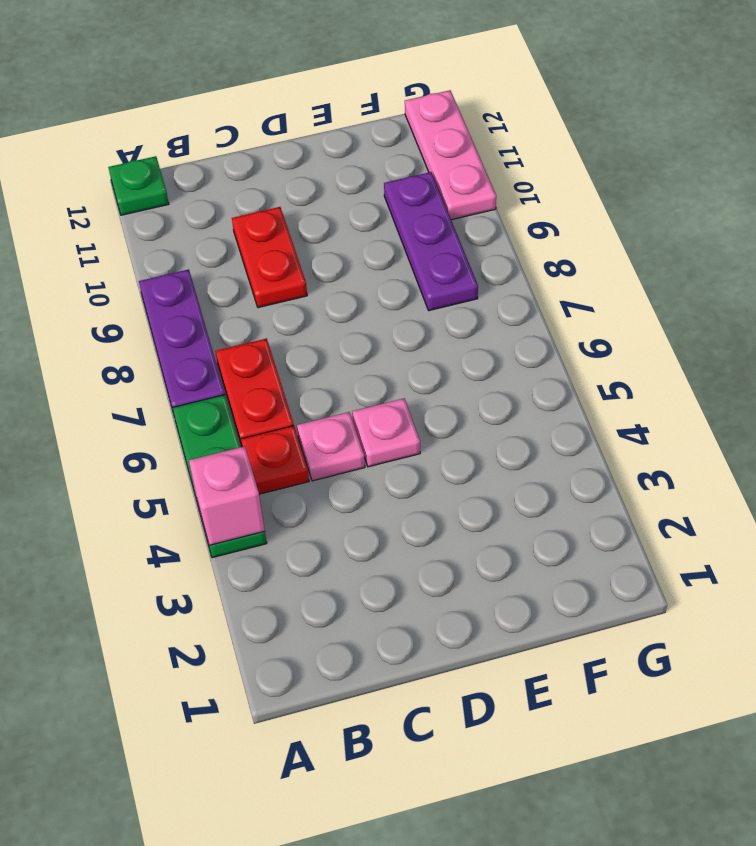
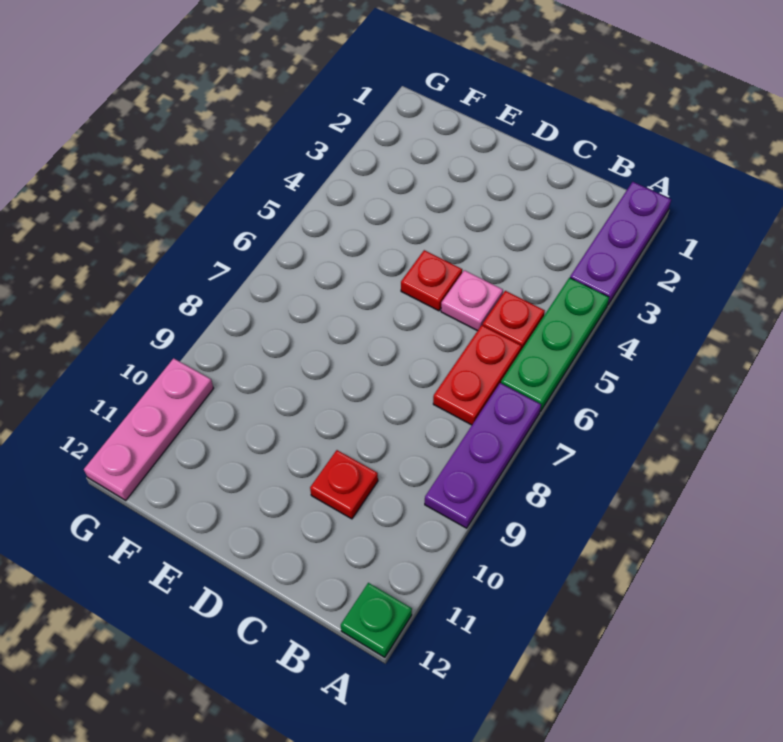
pink brick A4 level 2 -> none
red plate C9:C10 level 1 -> red plate C10 level 1
pink plate D5 level 1 -> red plate D5 level 1
purple plate F8:F10 level 1 -> purple plate A1:A3 level 1

